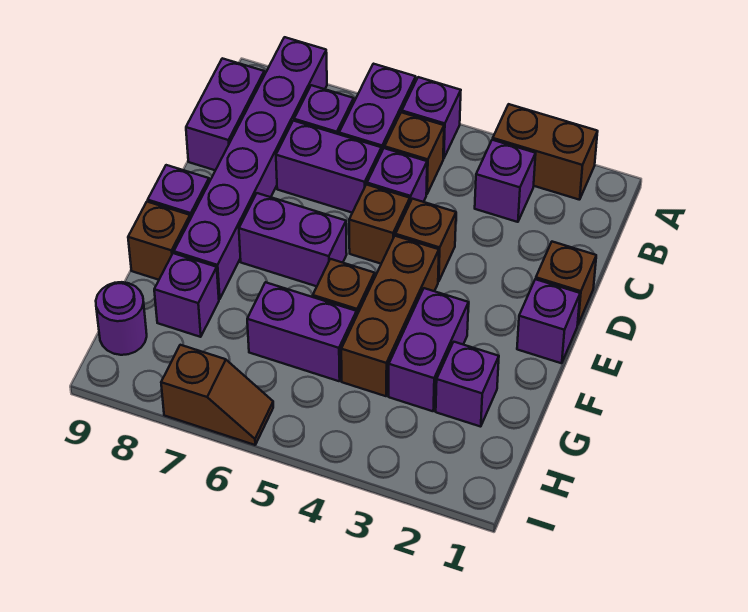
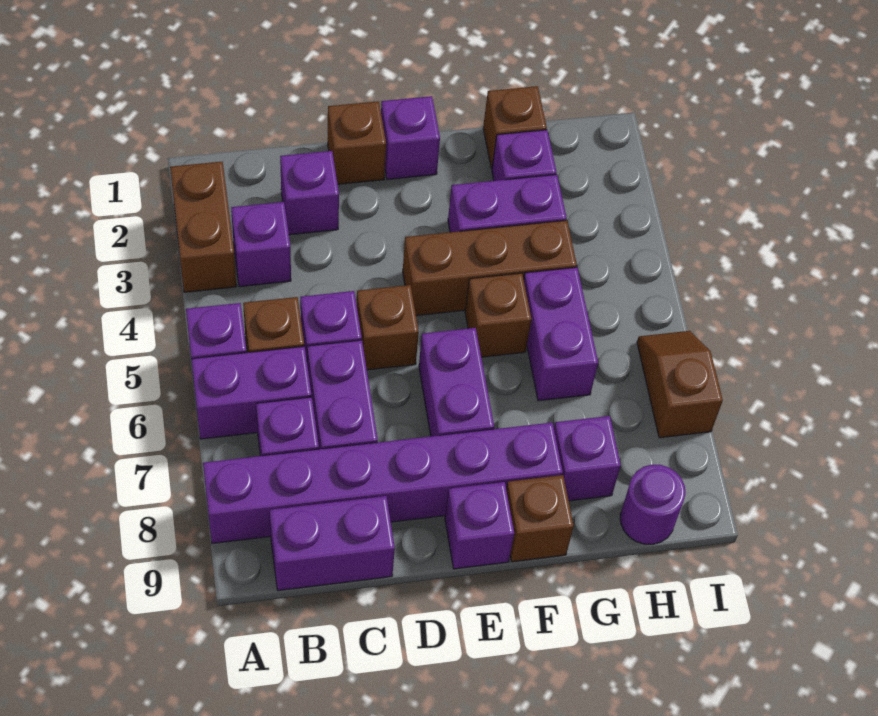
none -> purple brick C2 level 1
brown brick D4 level 1 -> brown brick G1 level 1

